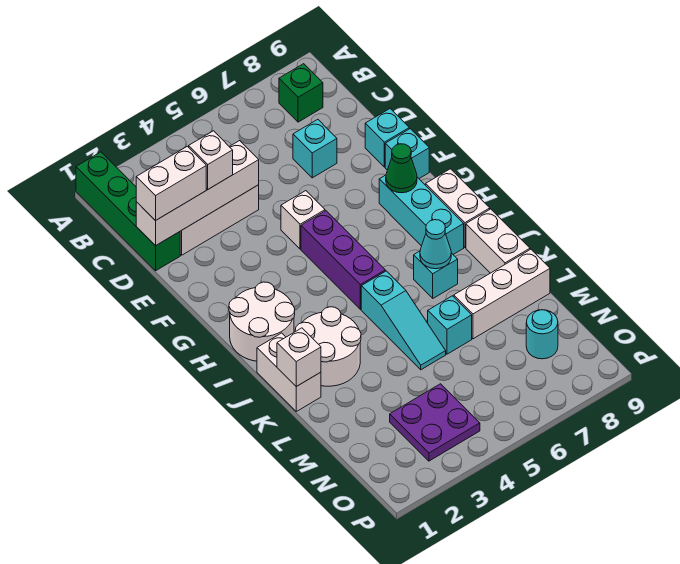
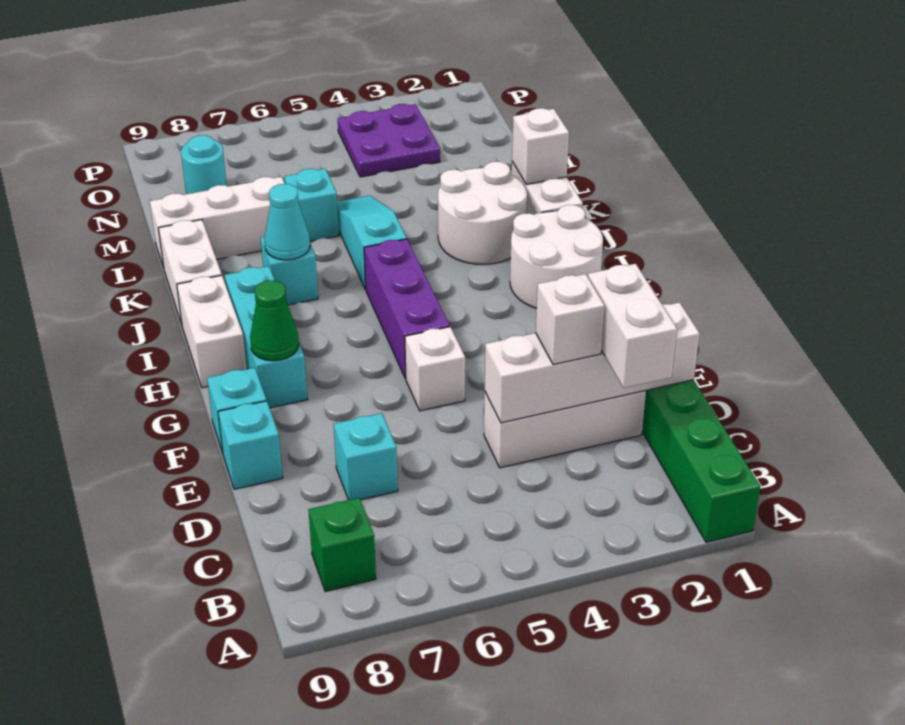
white brick D1:D2 level 3 -> white brick C2:D2 level 3

